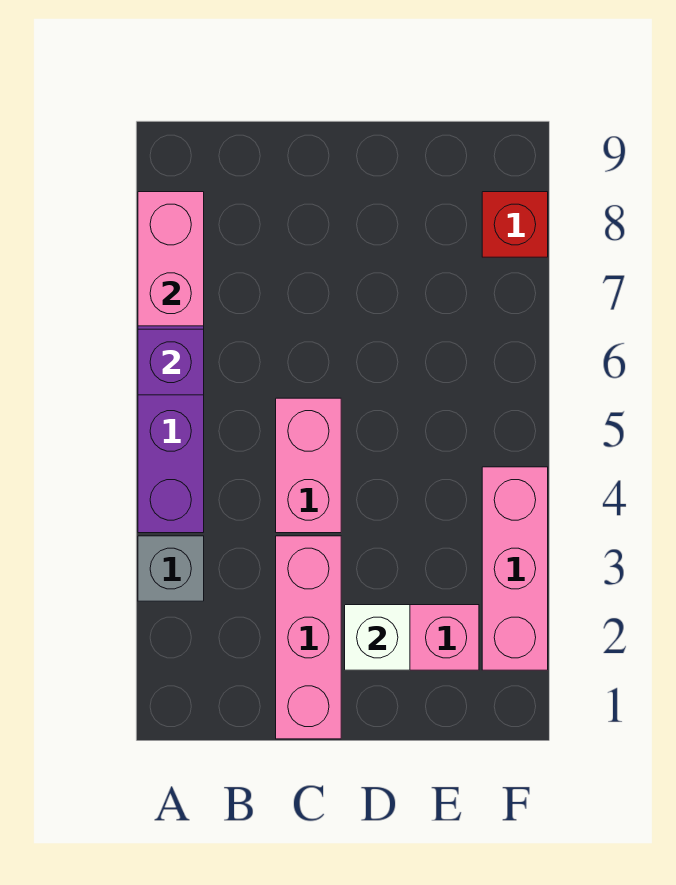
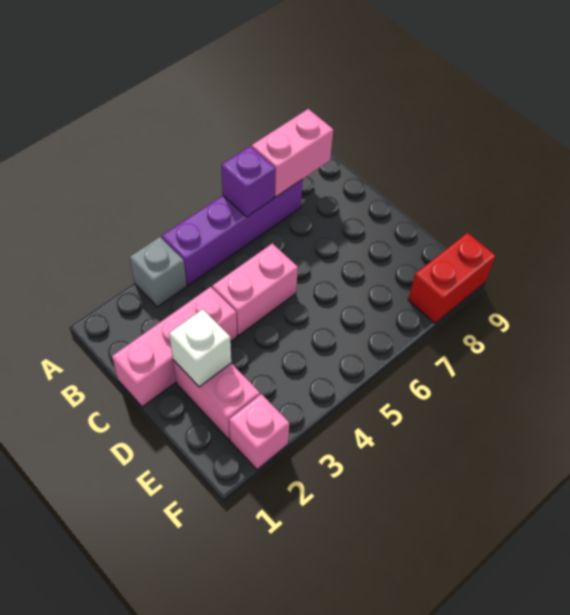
pink brick F2:F4 level 1 -> pink brick F2 level 1
red brick F8 level 1 -> red brick F8:F9 level 1

